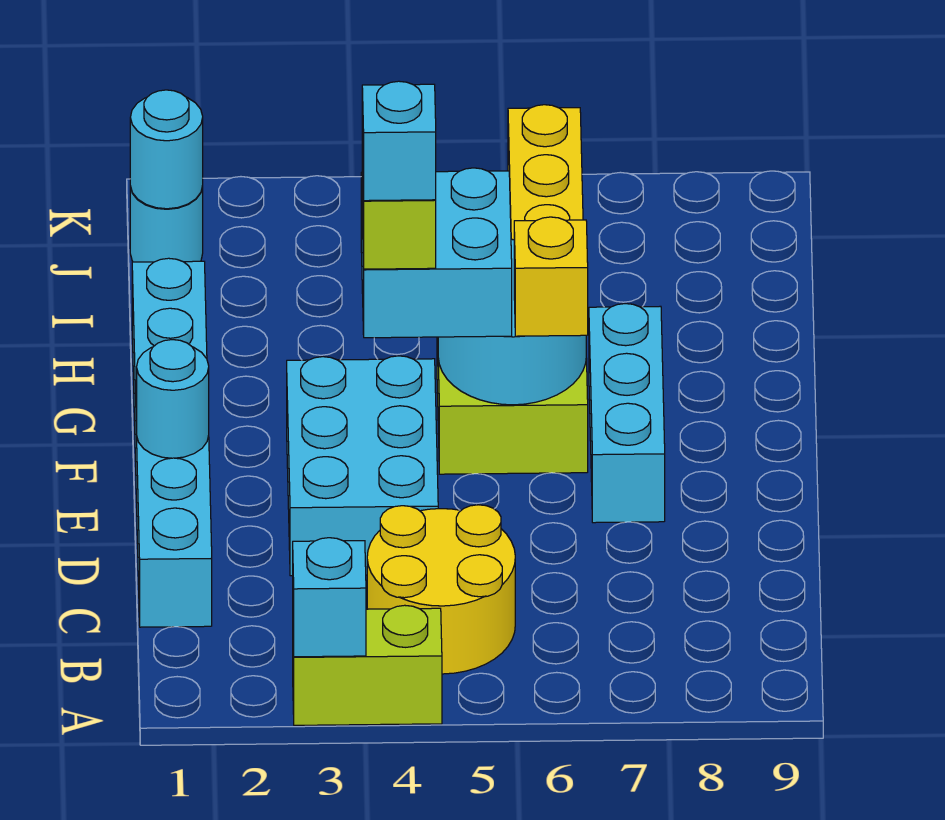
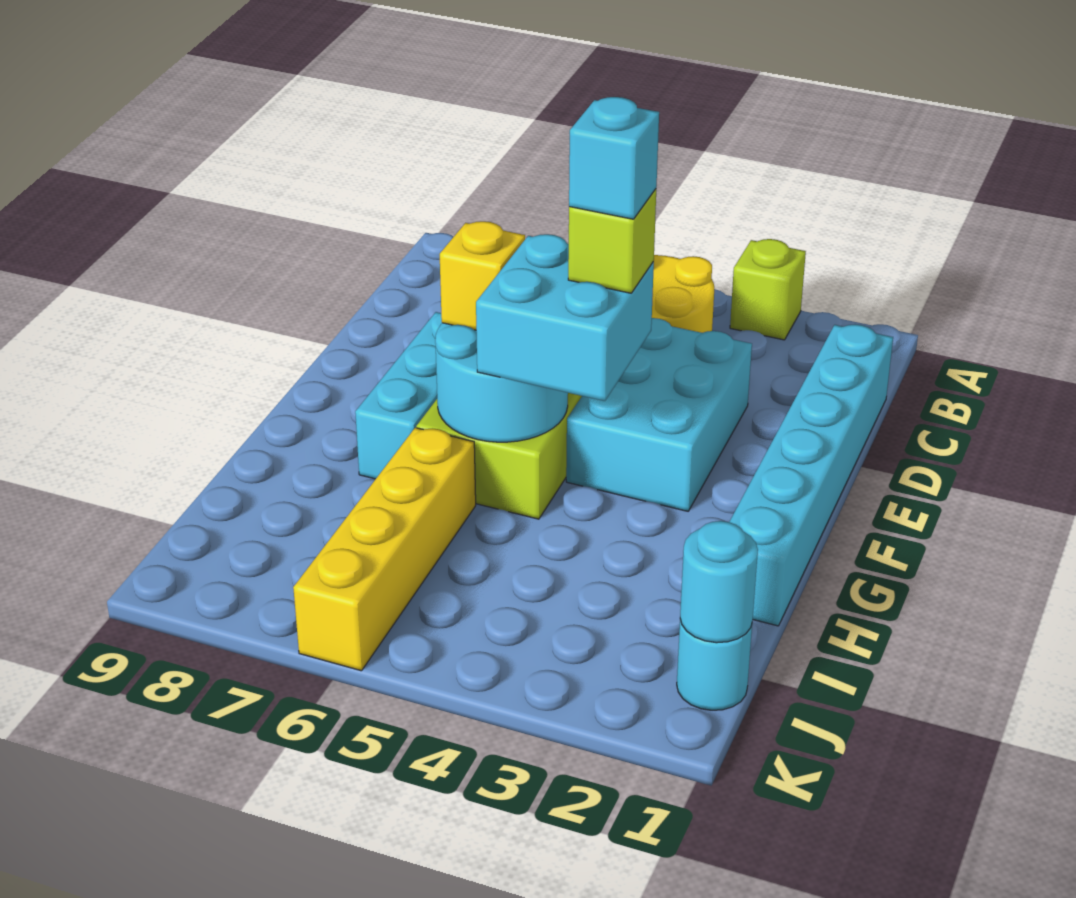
lime brick A3:A4 level 1 -> lime brick A3 level 1
cyan brick A3 level 2 -> none
cyan round brick E1 level 2 -> none

